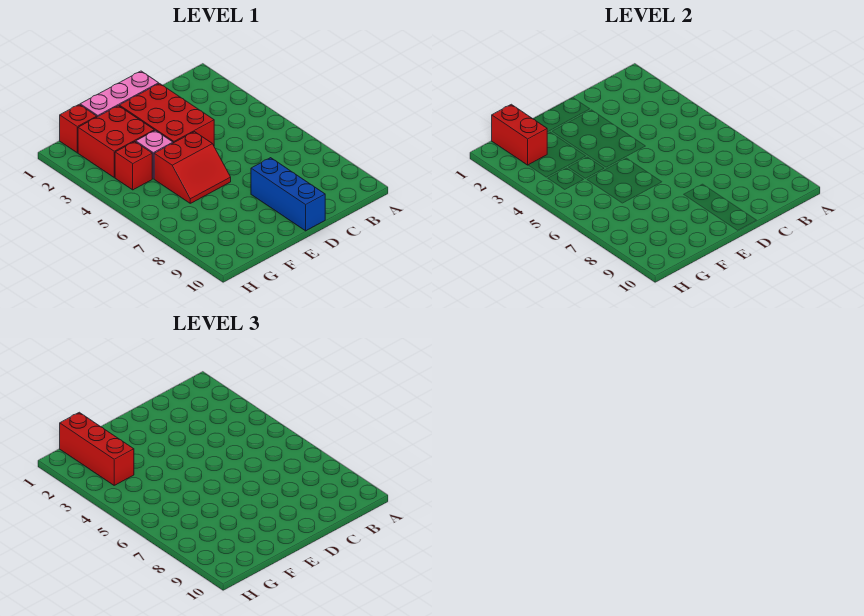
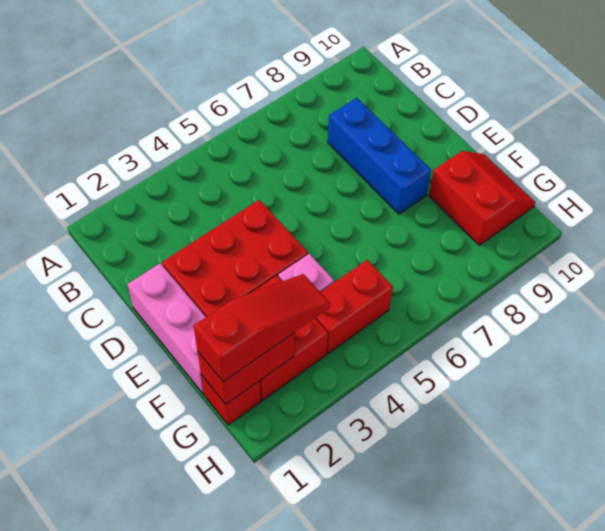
blue brick D8:D10 level 1 -> blue brick C8:E8 level 1
red slope E5:F6 level 1 top 5 -> red slope F9:G10 level 1 top 9
red brick G1:G3 level 3 -> red slope G1:G3 level 3 top 1
red brick G4 level 1 -> red brick G4:G5 level 1

